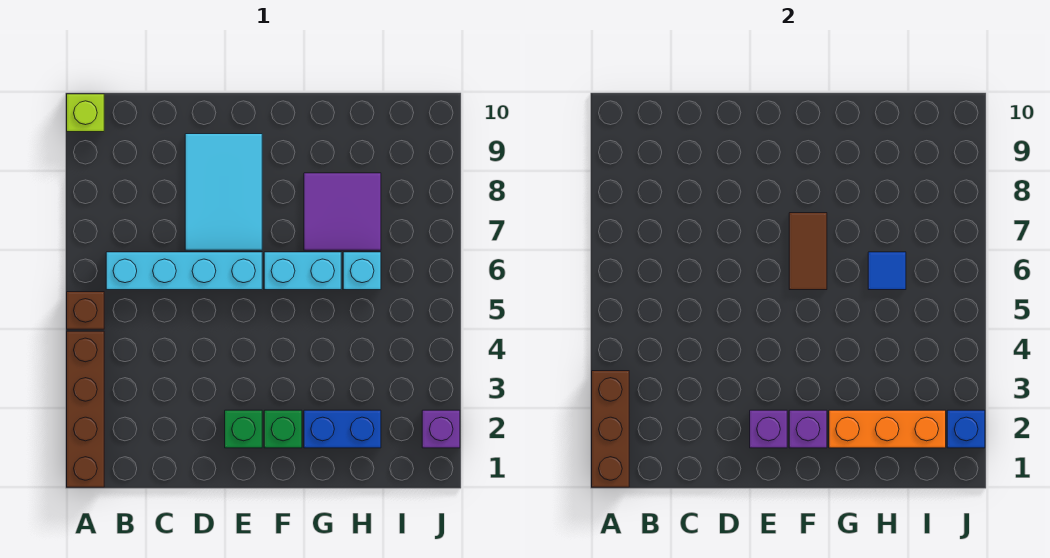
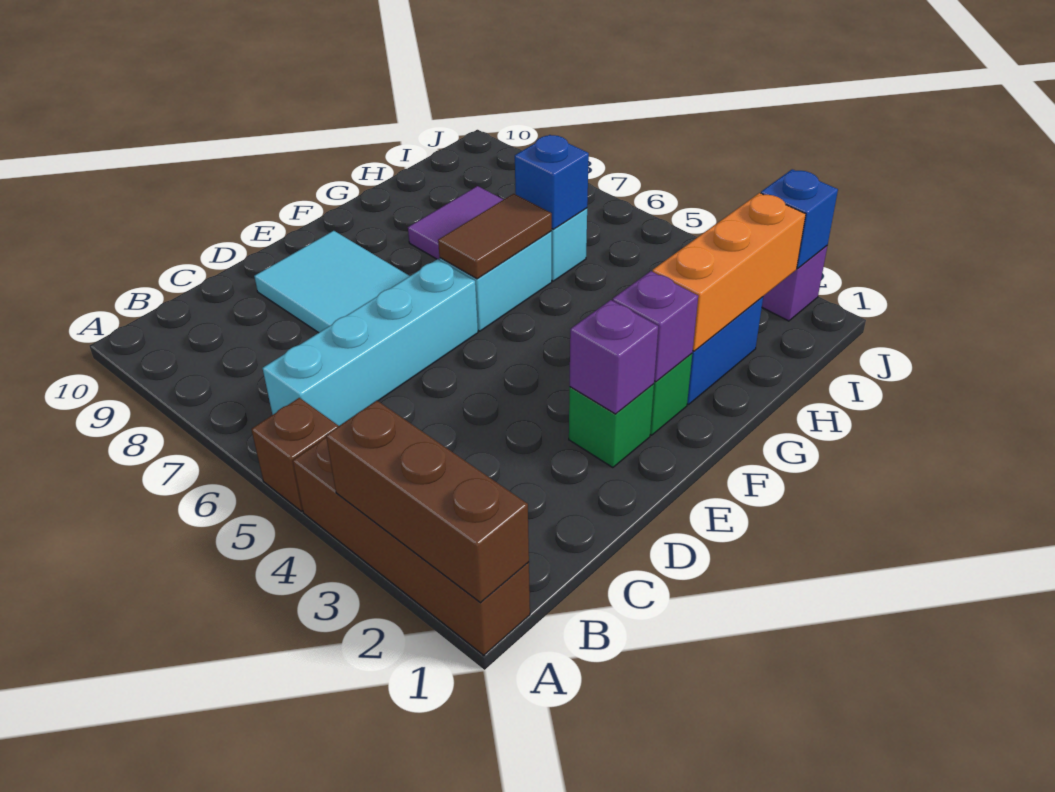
lime brick A10 level 1 -> none
brown tile F6:F7 level 2 -> brown tile F6:G6 level 2
blue tile H6 level 2 -> blue brick H6 level 2

